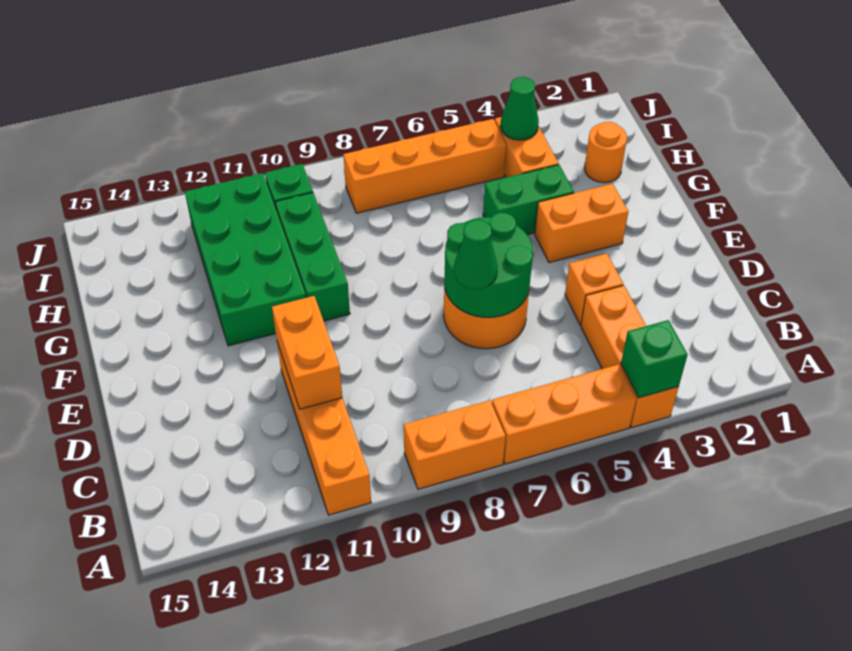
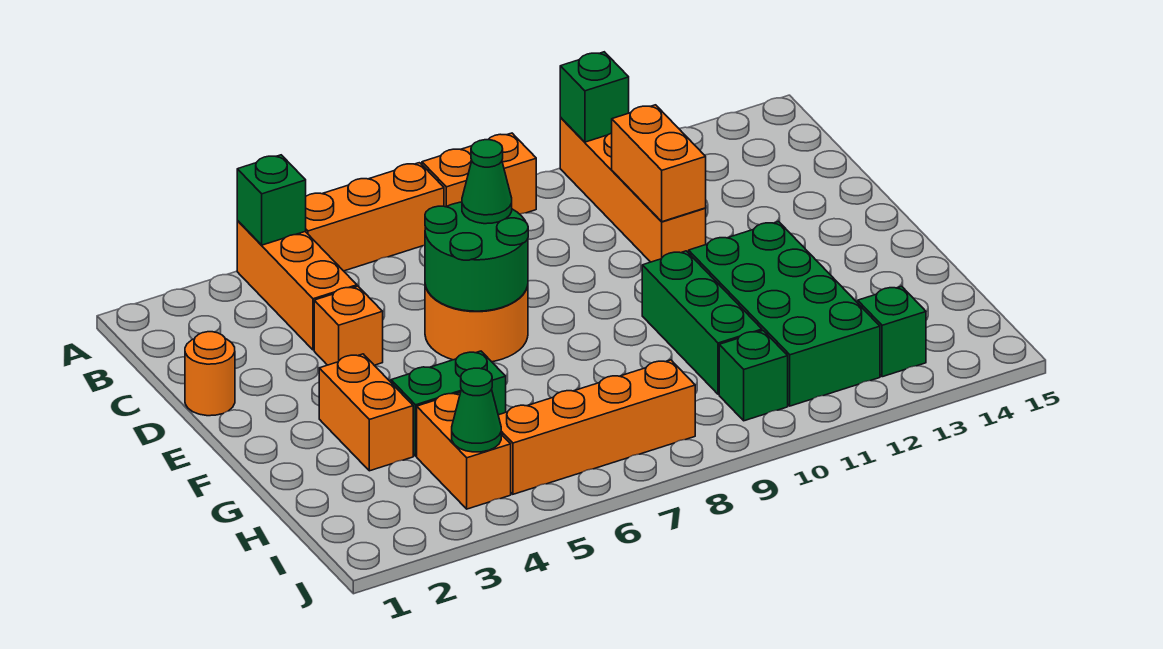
none -> green brick A11 level 2
orange brick F3:F4 level 1 -> orange brick F3:G3 level 1
orange round brick H2 level 1 -> orange round brick D1 level 1
none -> green brick I13 level 1

